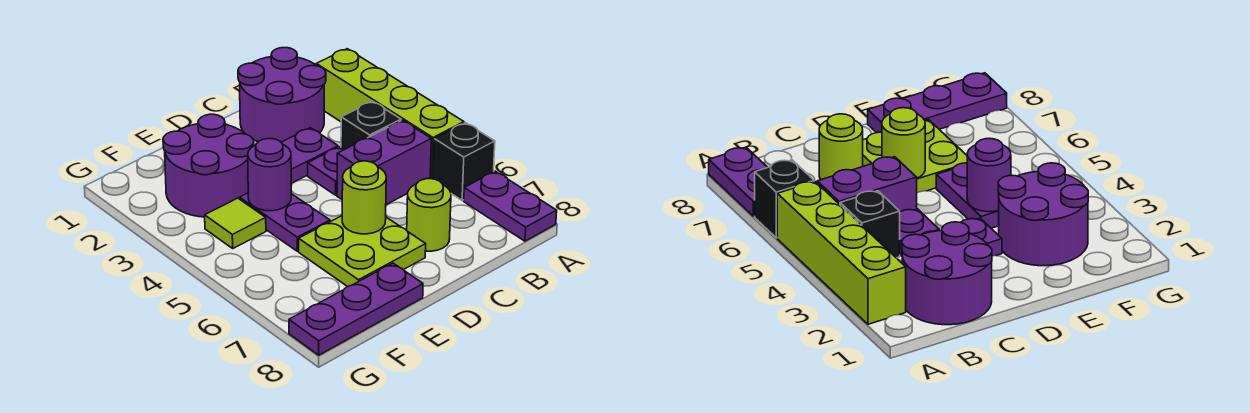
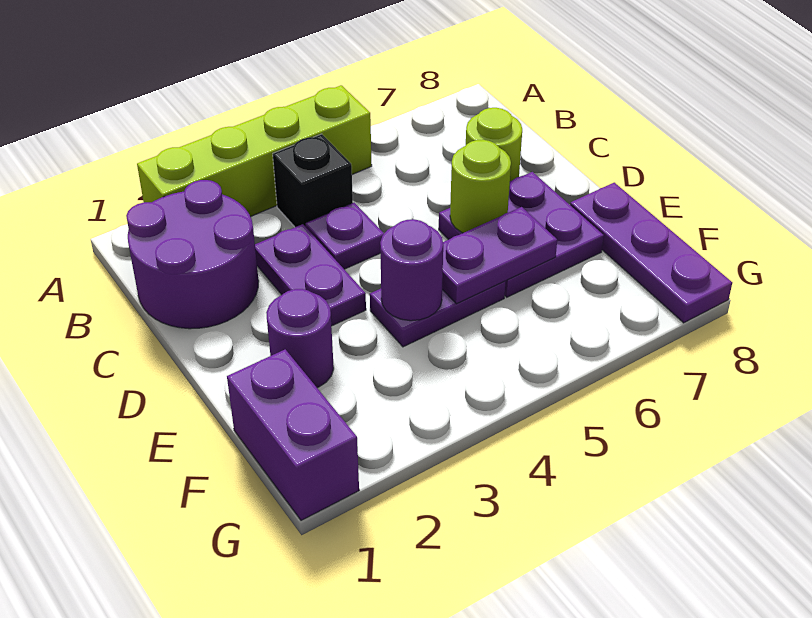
black brick A6 level 1 -> none
purple plate A7:A8 level 1 -> purple plate E5:E6 level 2
purple brick B5:C5 level 1 -> purple brick F1:G1 level 1
lime plate D6:E7 level 1 -> purple plate D6:E7 level 1
purple round brick E2:F3 level 1 -> purple round brick E2 level 1
lime tile F4 level 1 -> none

